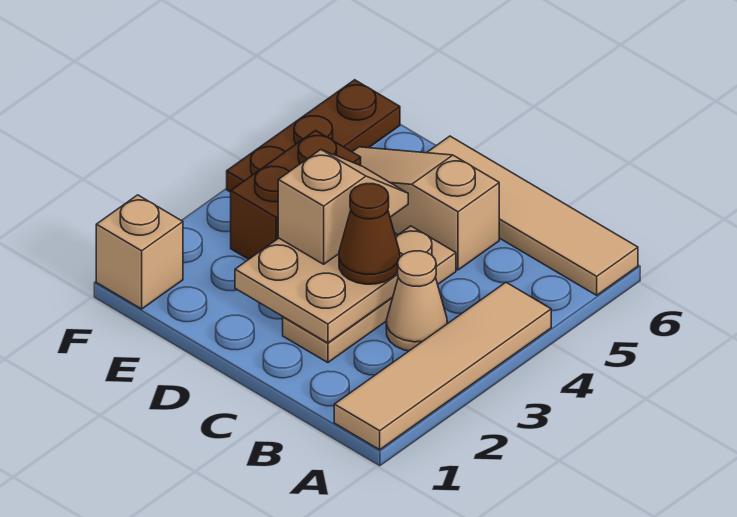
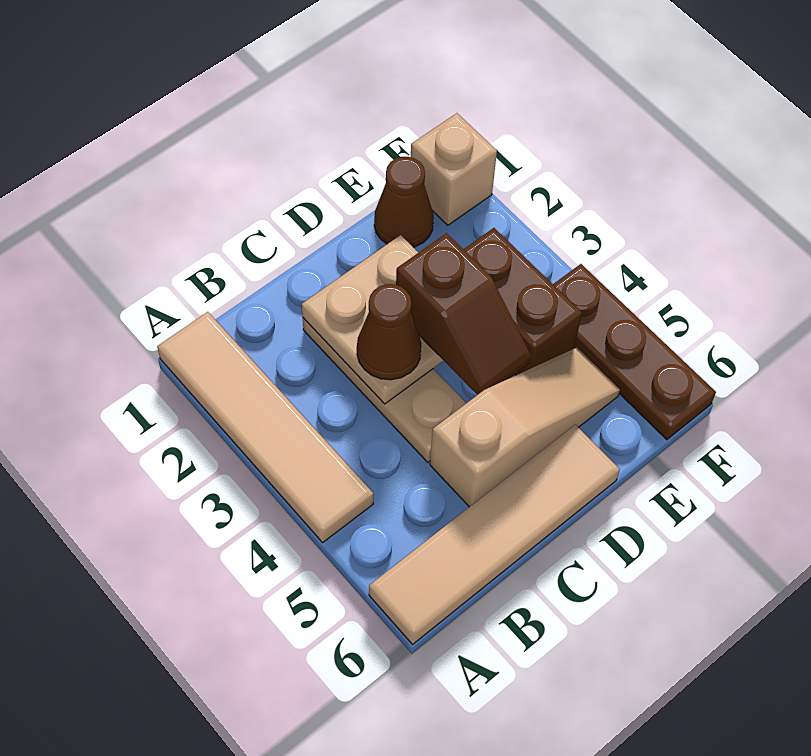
tan cone B3 level 1 -> none
tan slope D3:D4 level 3 top 3 -> brown slope D3:D4 level 3 top 3
none -> brown cone E1 level 1

